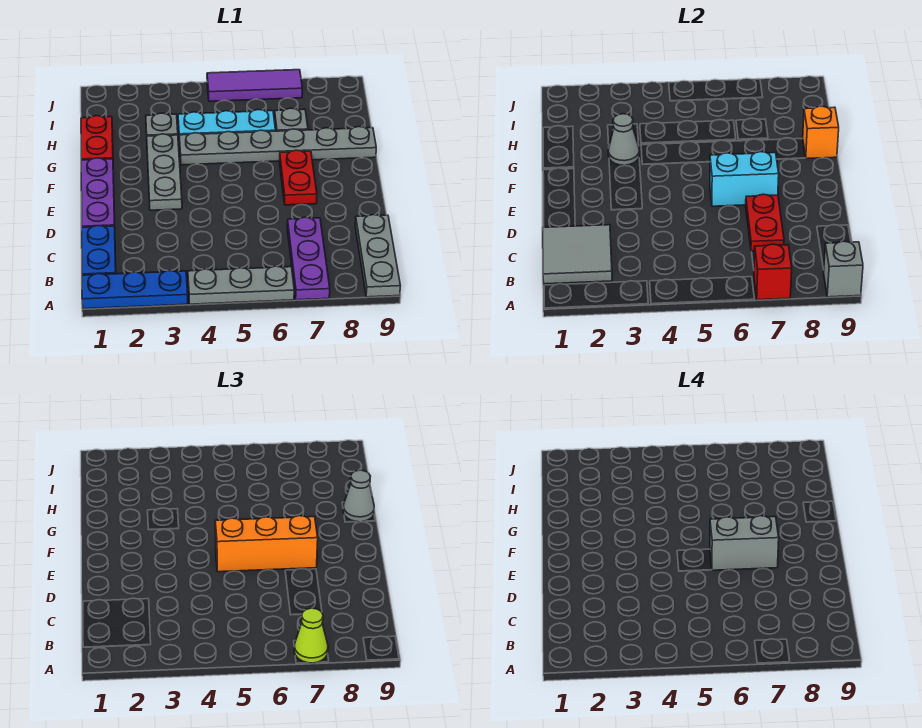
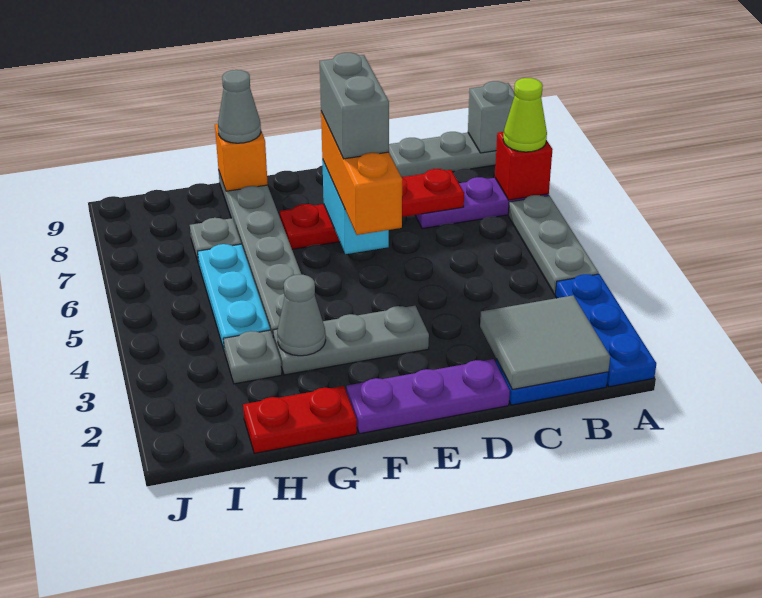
purple tile J5:J7 level 1 -> none

